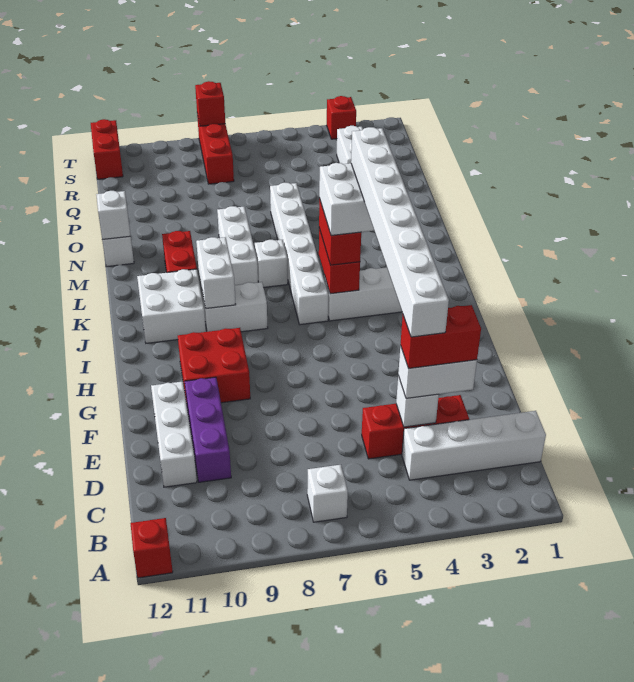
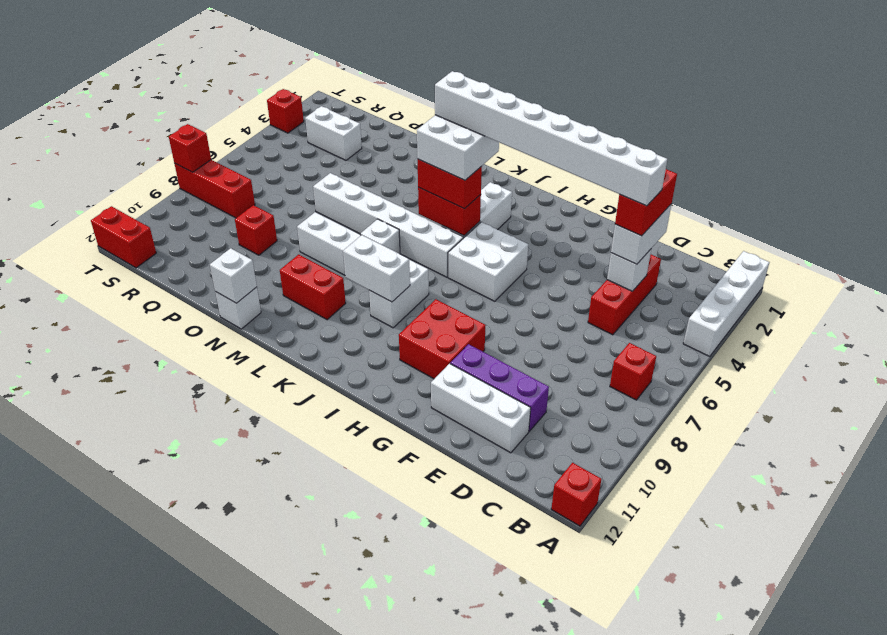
white brick B7 level 1 -> red brick B7 level 1
white brick C1:C4 level 1 -> white brick A1:A4 level 1
white brick J10:K11 level 1 -> white brick H5:I6 level 1
none -> red brick P9 level 1

